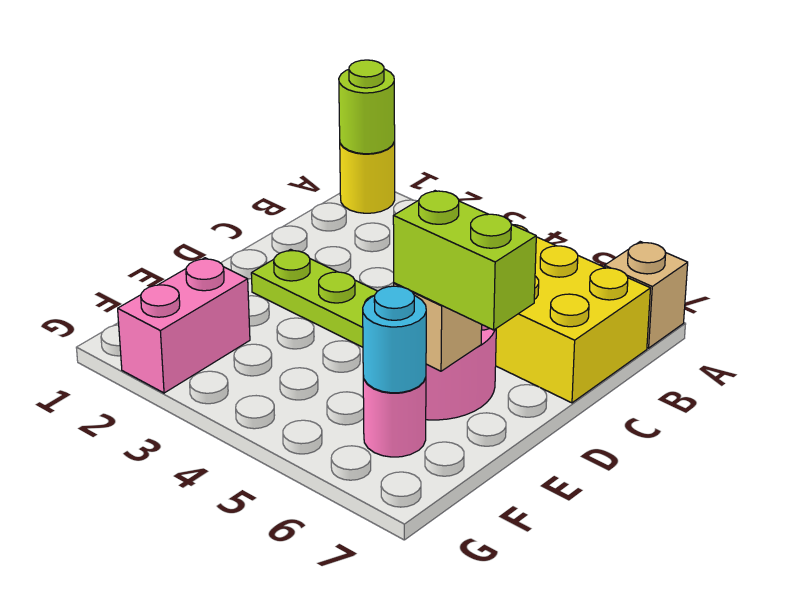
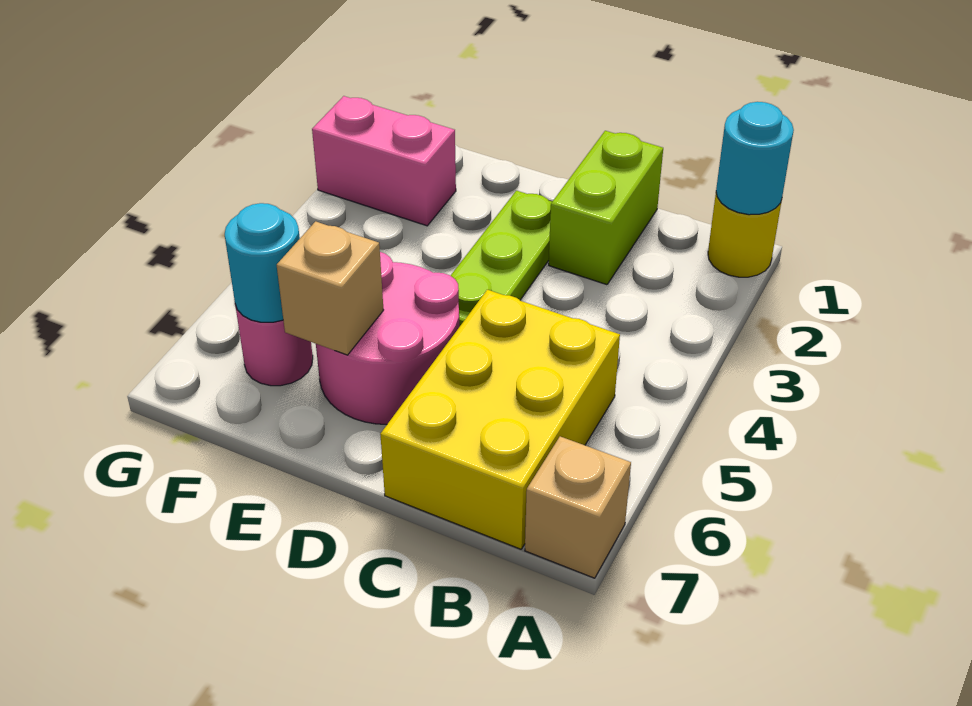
lime round brick A1 level 2 -> cyan round brick A1 level 2
lime brick E6:E7 level 3 -> lime brick C1:C2 level 1

